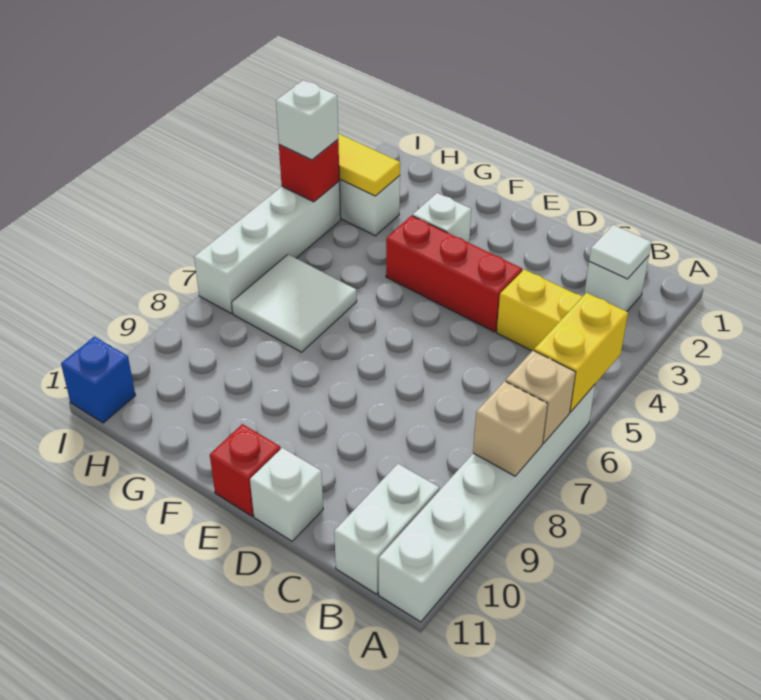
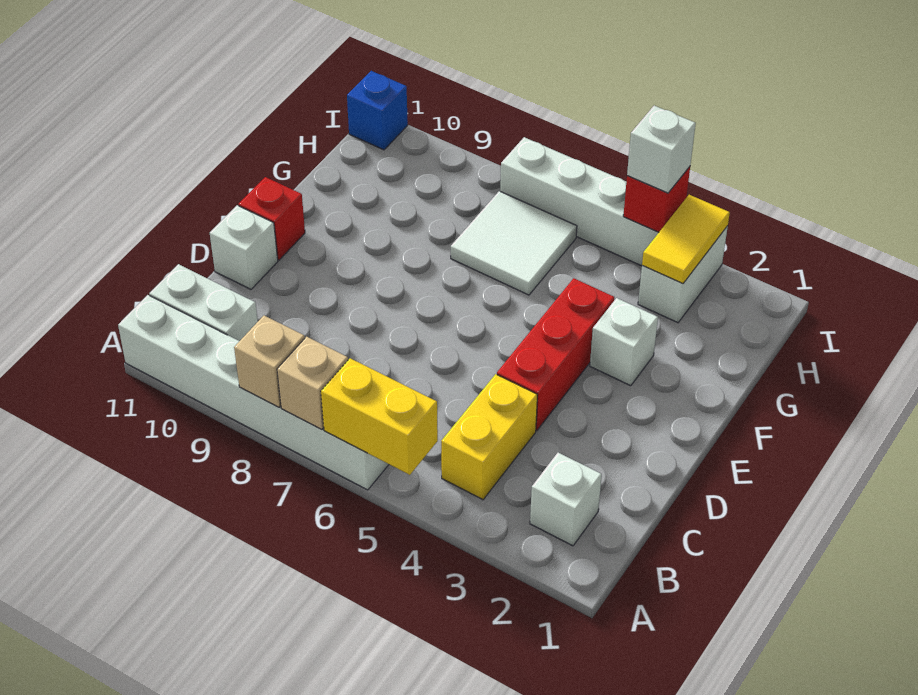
white tile B2 level 2 -> none

